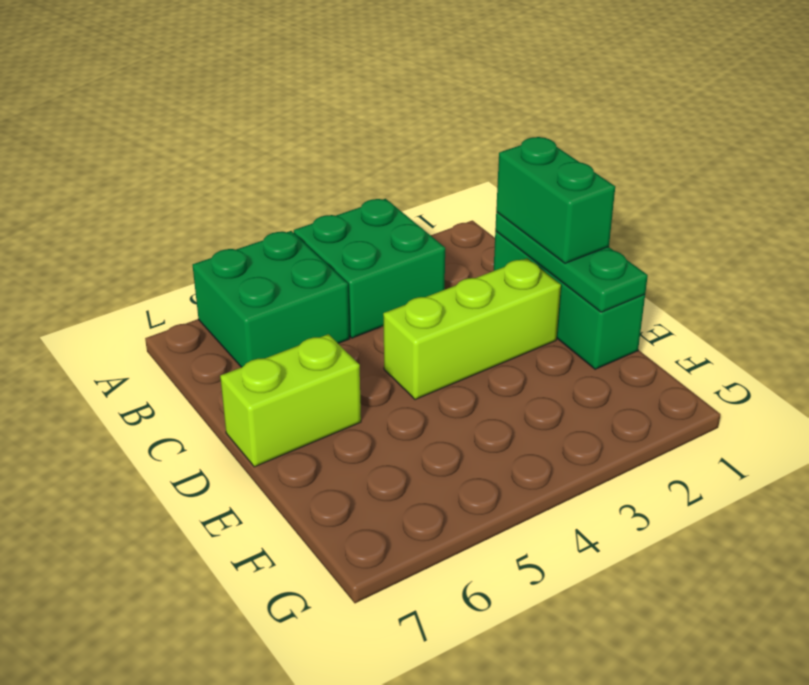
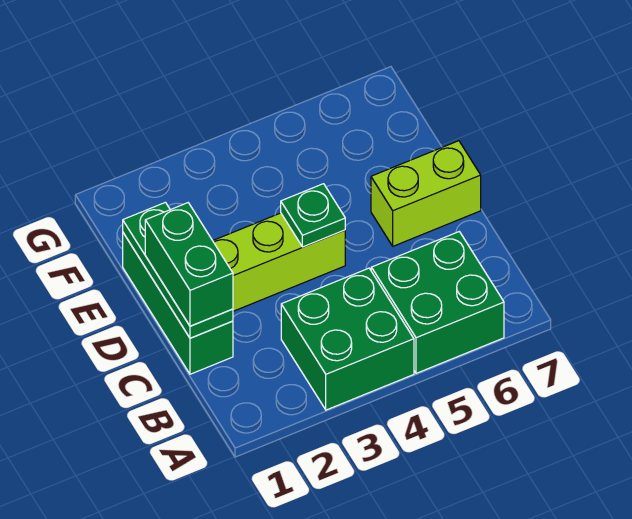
none -> green plate D4 level 2

